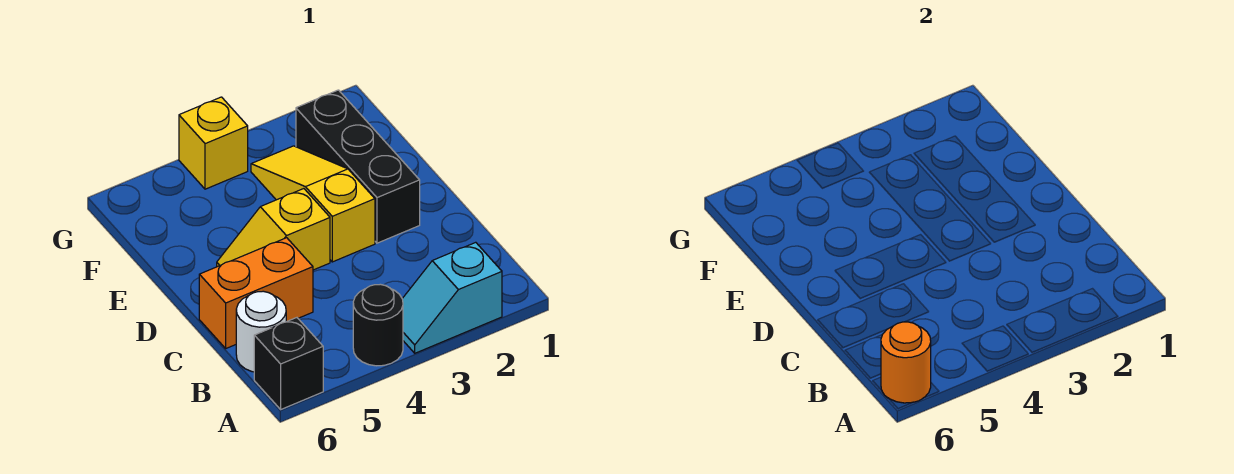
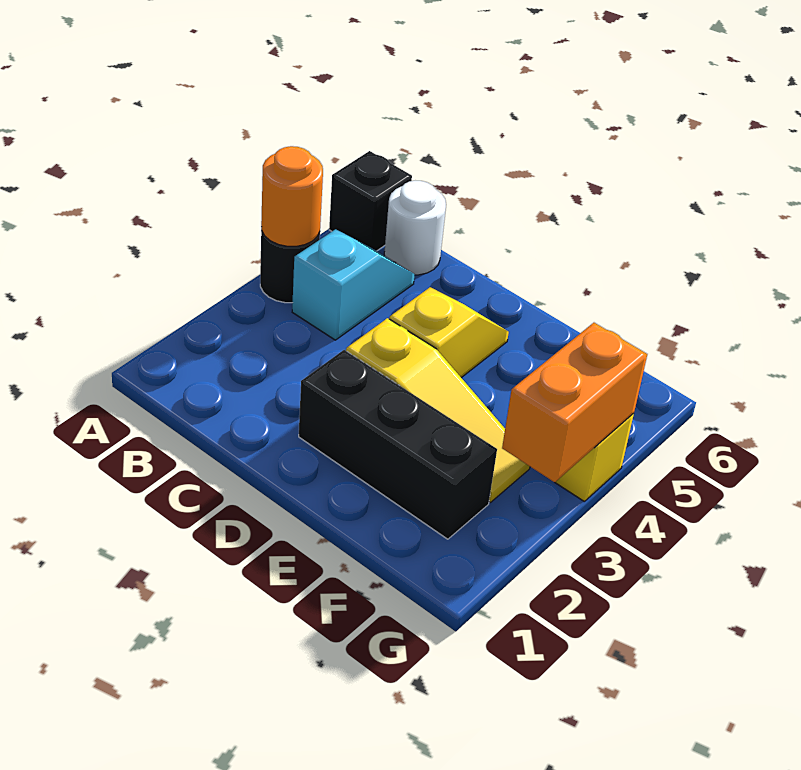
cyan slope A2:A3 level 1 top 2 -> cyan slope B4:B5 level 1 top 4
orange round brick A6 level 2 -> orange round brick A4 level 2
orange brick C5:C6 level 1 -> orange brick G3:G4 level 2

